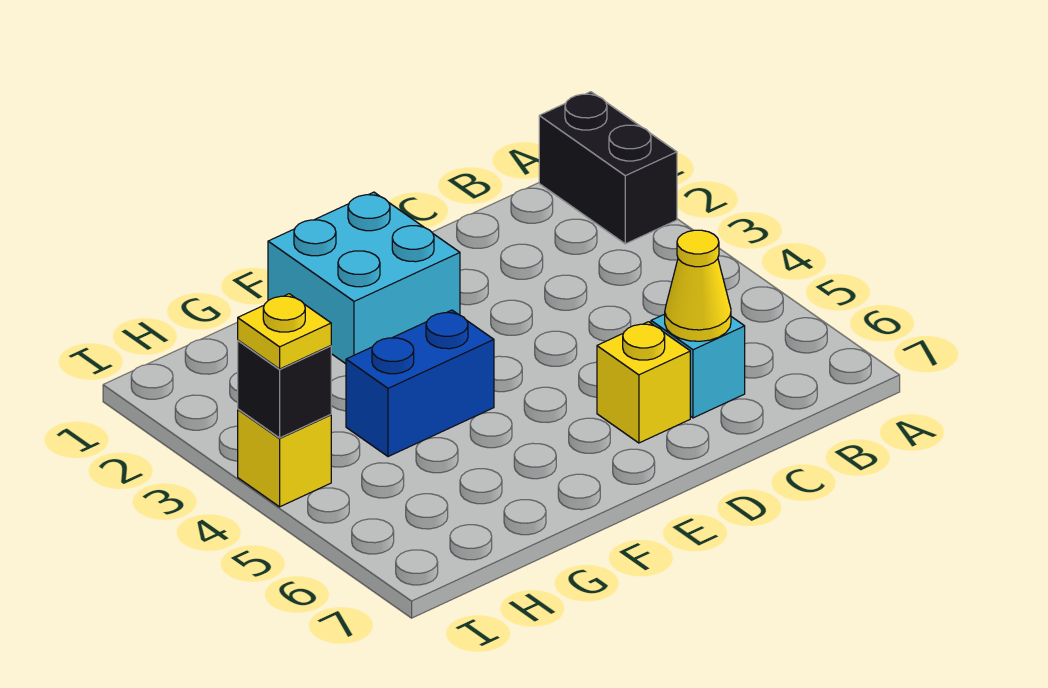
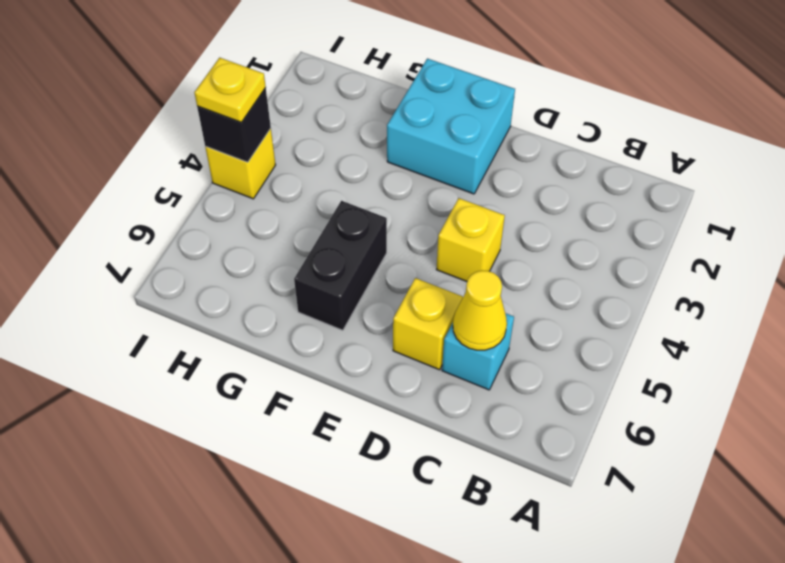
black brick A1:A2 level 1 -> black brick F5:F6 level 1
none -> yellow brick D4 level 1
blue brick F4:G4 level 1 -> none

